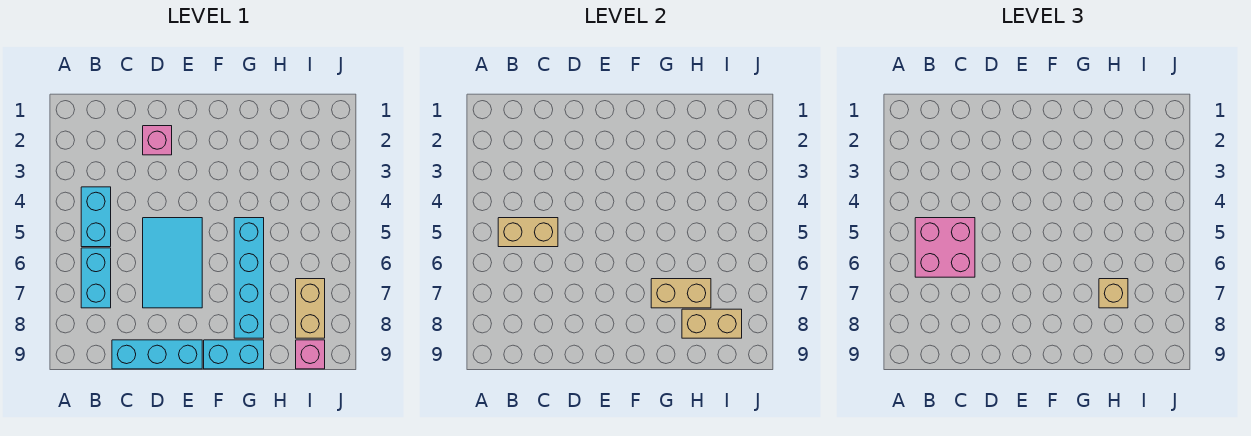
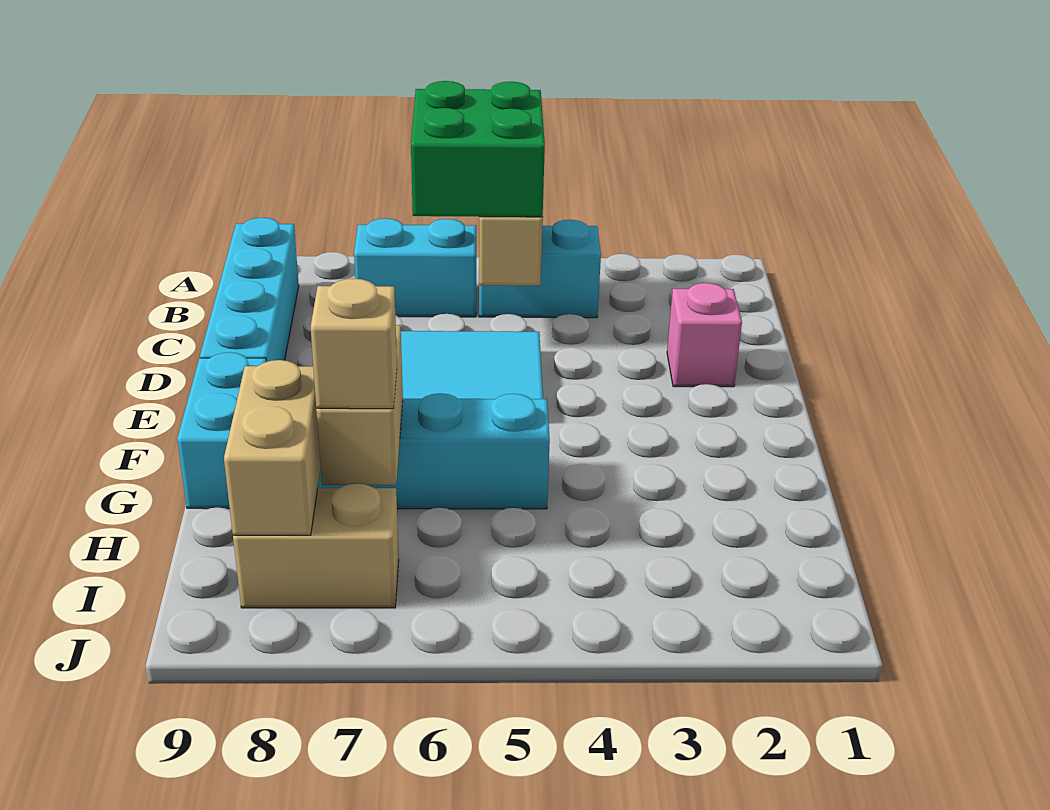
pink brick B5:C6 level 3 -> green brick B5:C6 level 3
cyan brick C9:E9 level 1 -> cyan brick B9:E9 level 1
pink brick I9 level 1 -> none

